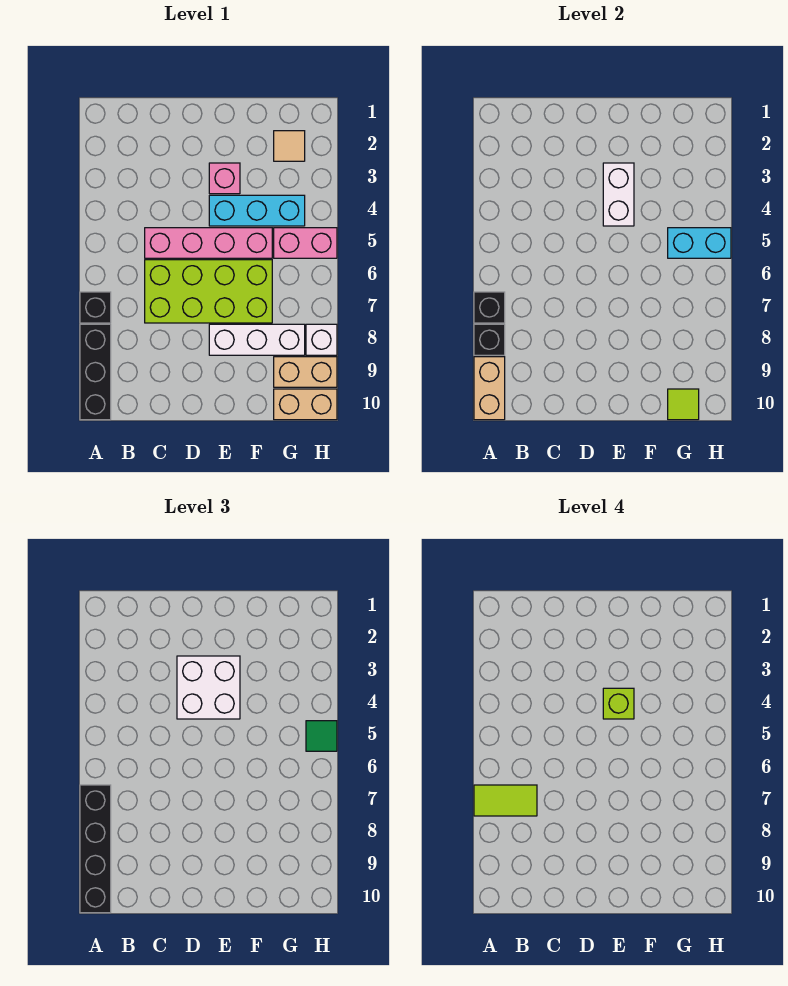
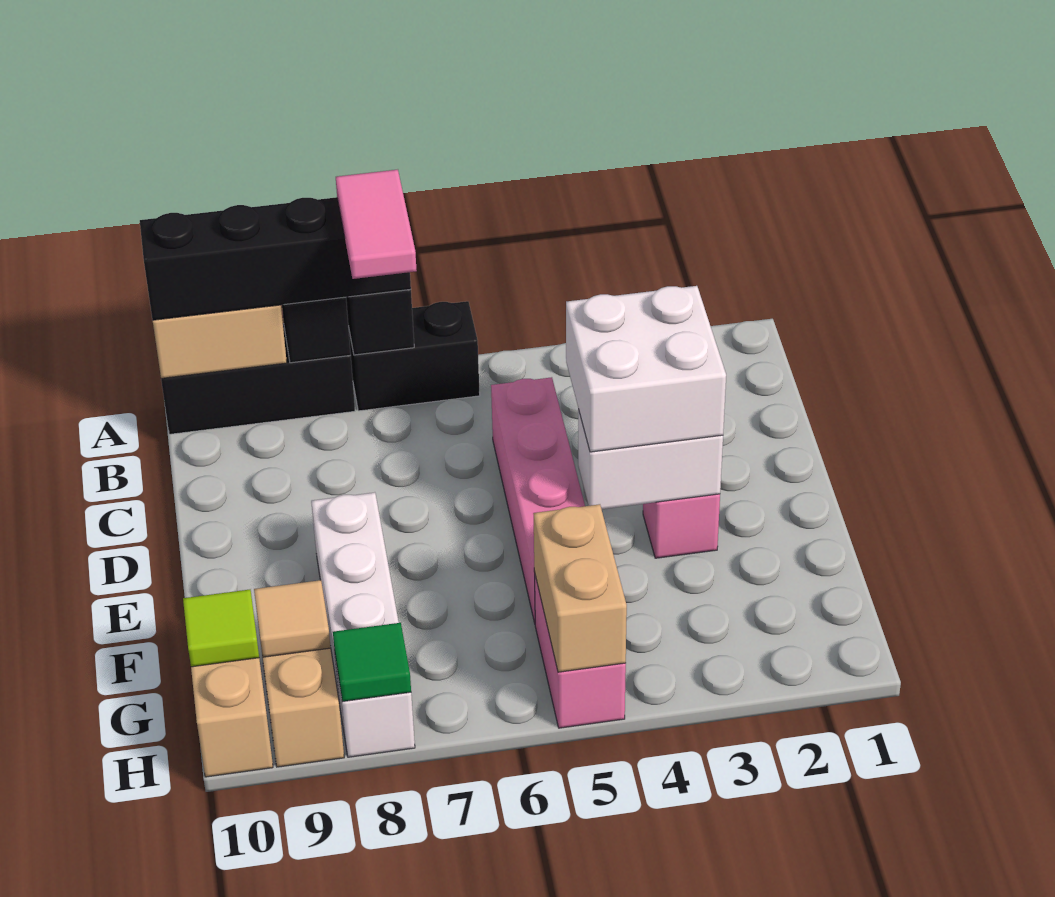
black brick A7 level 1 -> black brick A6:A7 level 1
lime tile A7:B7 level 4 -> pink tile A7:B7 level 4
lime brick C6:F7 level 1 -> none
cyan brick E4:G4 level 1 -> none
lime brick E4 level 4 -> none
tan tile G2 level 1 -> tan tile G9 level 2
cyan brick G5:H5 level 2 -> tan brick G5:H5 level 2
green tile H5 level 3 -> green tile H8 level 2

